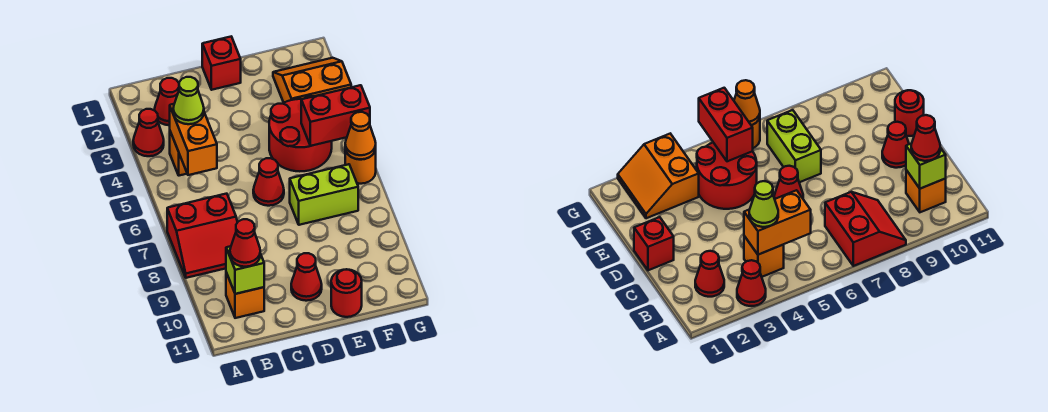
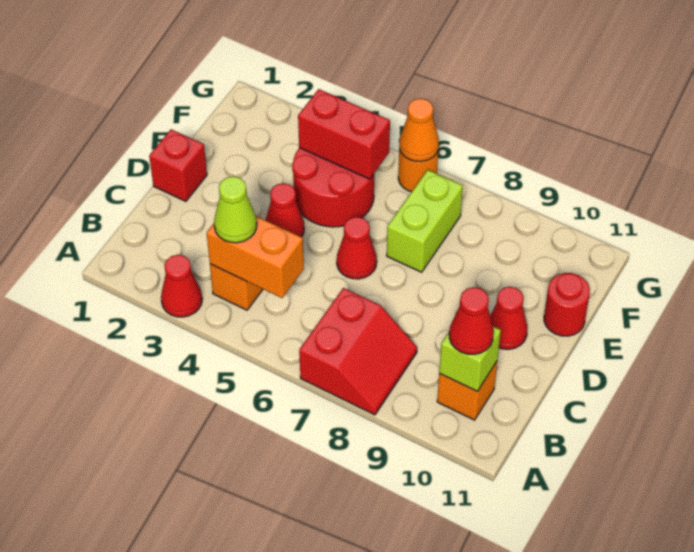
red cone B2 level 1 -> red cone D4 level 1
orange slope F2:G3 level 1 top 3 -> none
red brick F5:G5 level 2 -> red brick F4:F5 level 2

